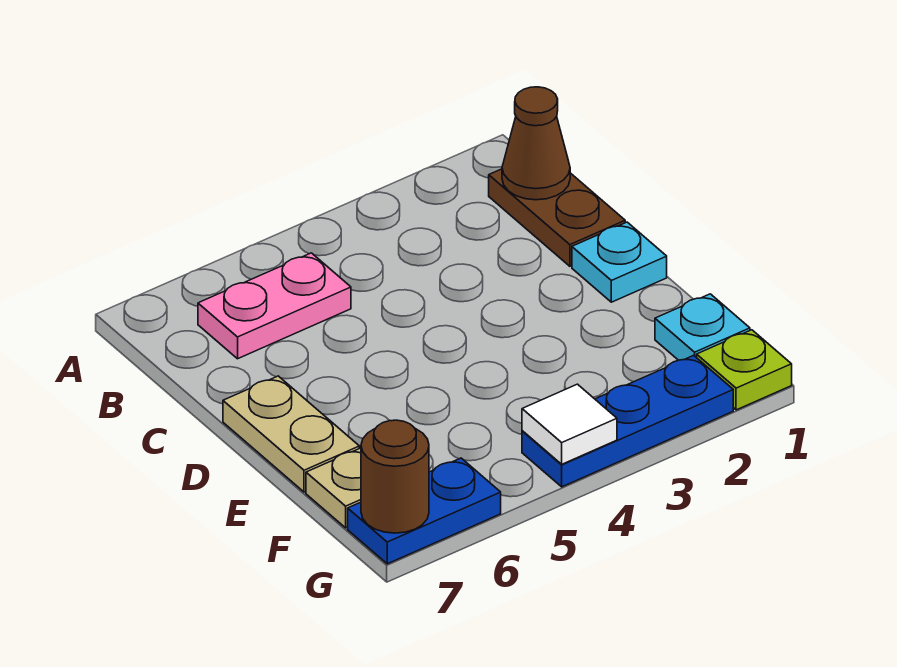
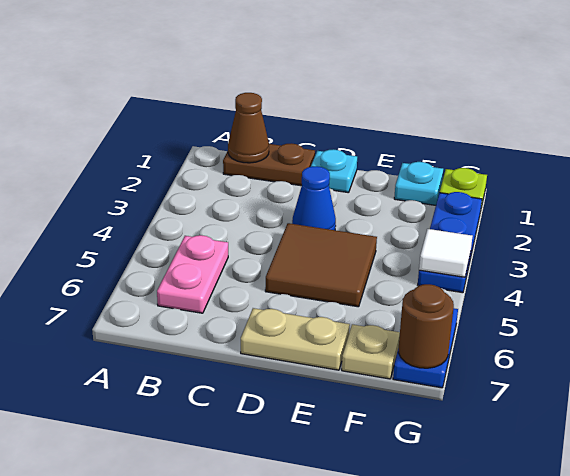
none -> blue cone D3 level 1
none -> brown tile D4:E5 level 1

